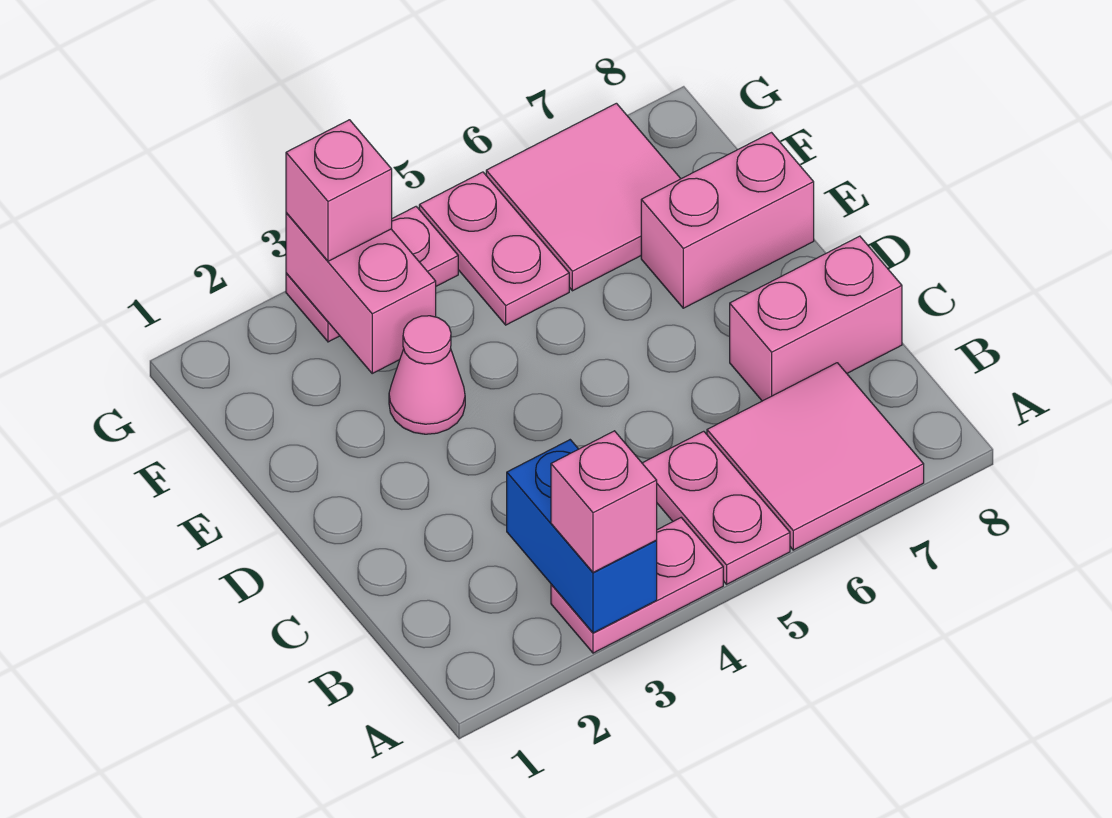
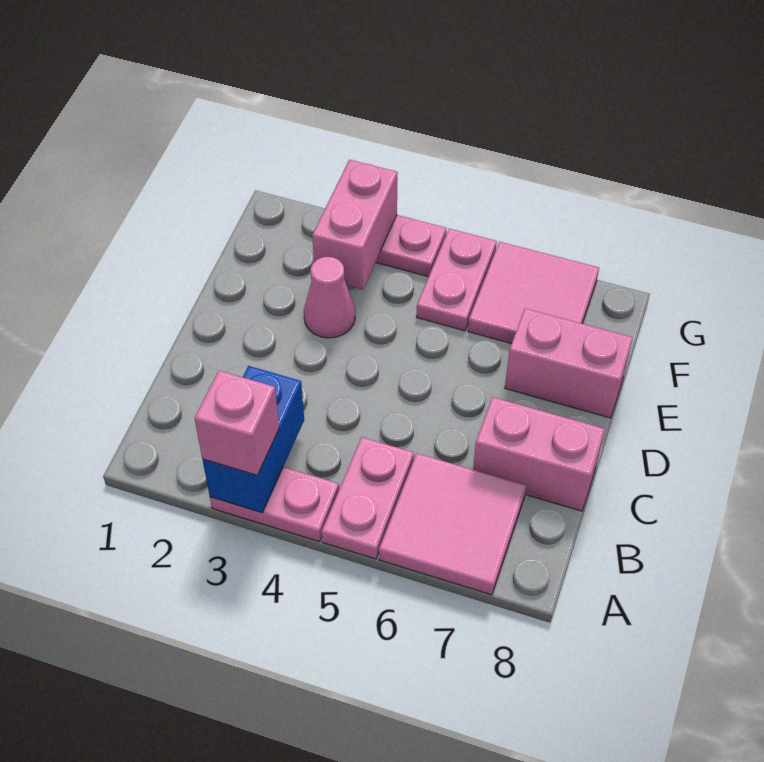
pink brick G3 level 3 -> none

